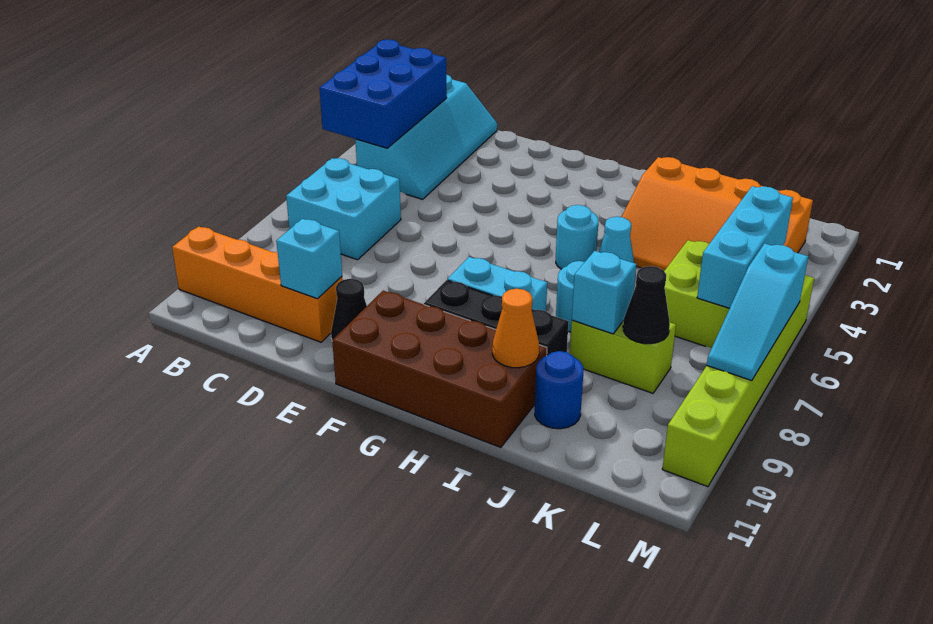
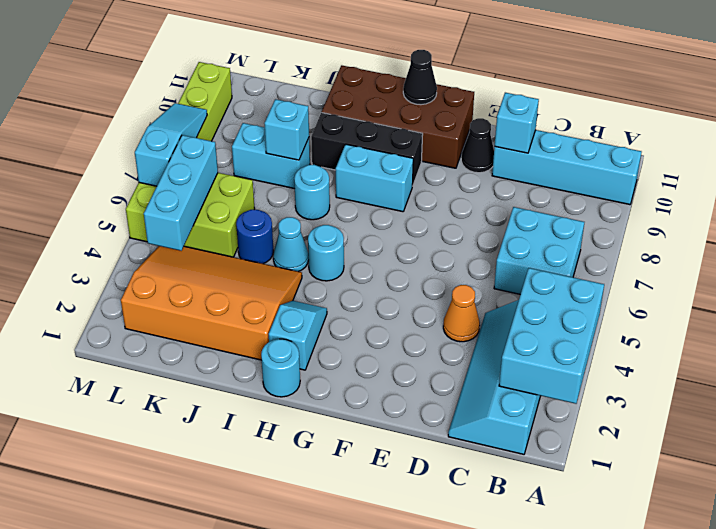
blue brick A2:B4 level 2 -> cyan brick A2:B4 level 2
orange brick A10:D10 level 1 -> cyan brick A10:D10 level 1
none -> cyan round brick H1 level 1
none -> cyan slope H2:H3 level 1 top 2
orange cone I10 level 2 -> orange cone D4 level 1
lime brick J8:K8 level 1 -> cyan brick J8:K8 level 1
blue round brick J10 level 1 -> blue round brick J5 level 1
black cone K8 level 2 -> black cone G11 level 2

